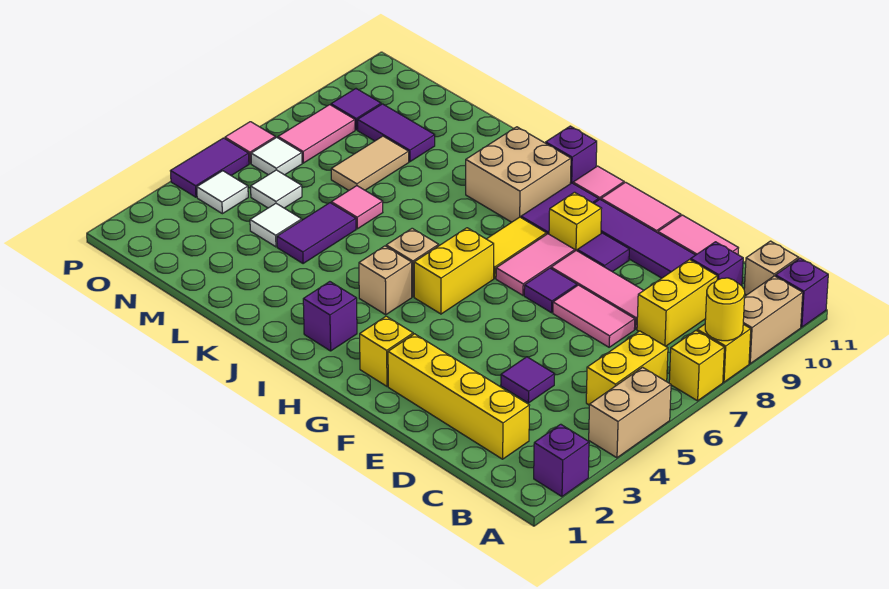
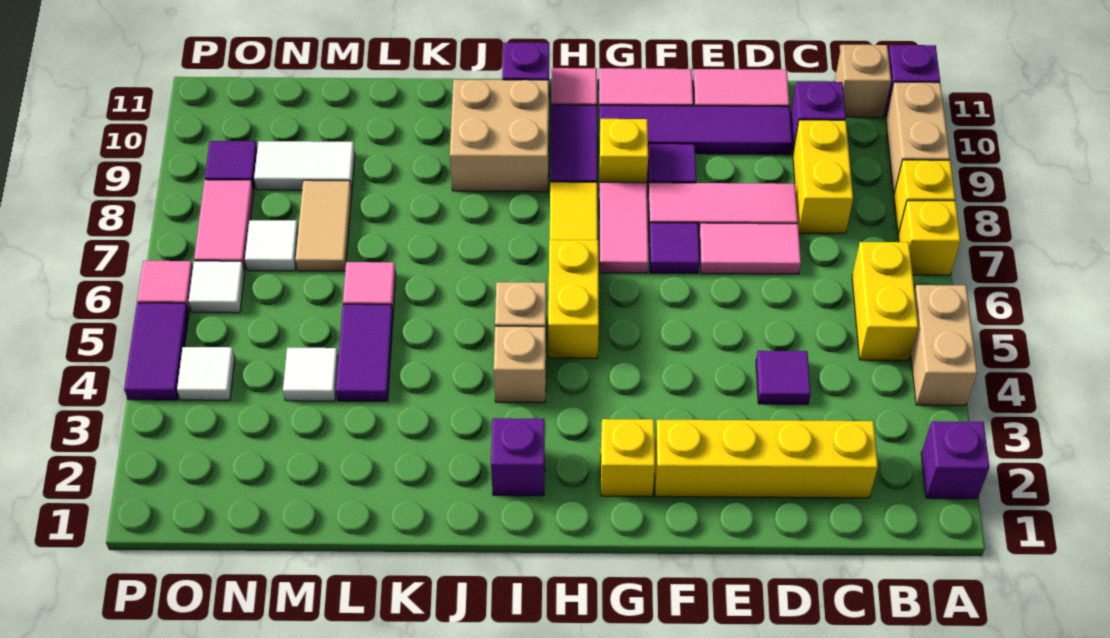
yellow round brick A8 level 2 -> none
purple tile M9:N9 level 1 -> white tile M9:N9 level 1
white tile N5 level 1 -> white tile N7 level 1

